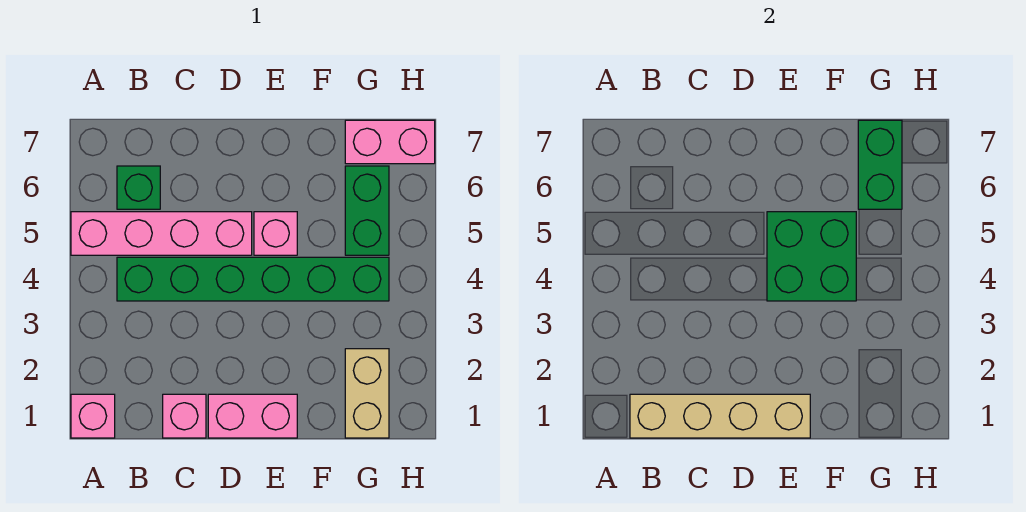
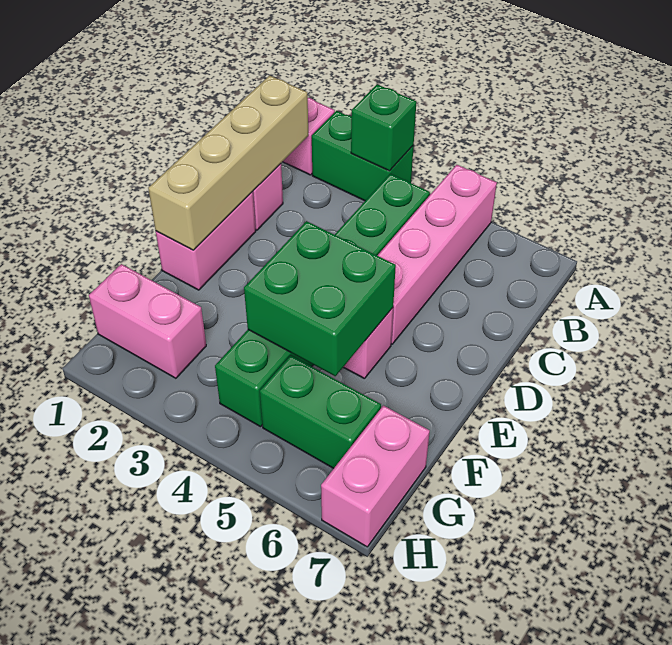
green brick B6 level 1 -> green brick A3 level 2
tan brick G1:G2 level 1 -> pink brick G1:G2 level 1
green brick G6:G7 level 2 -> green brick A2:A3 level 1

